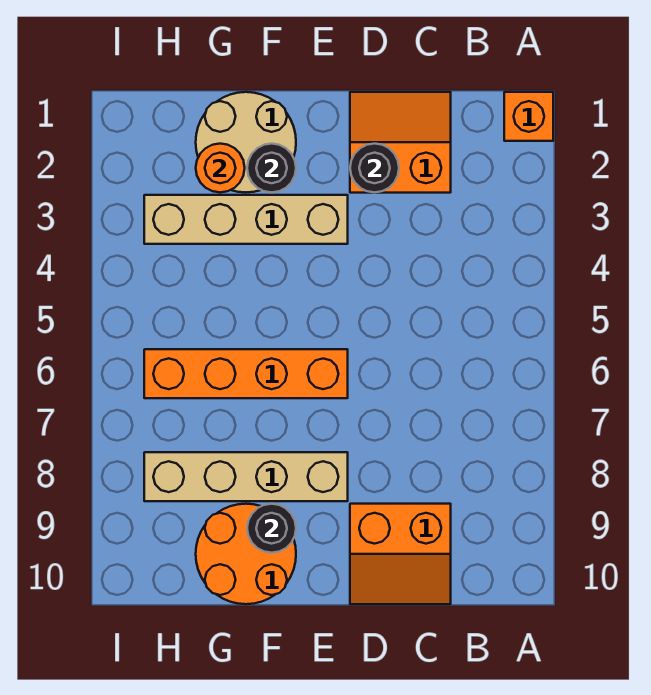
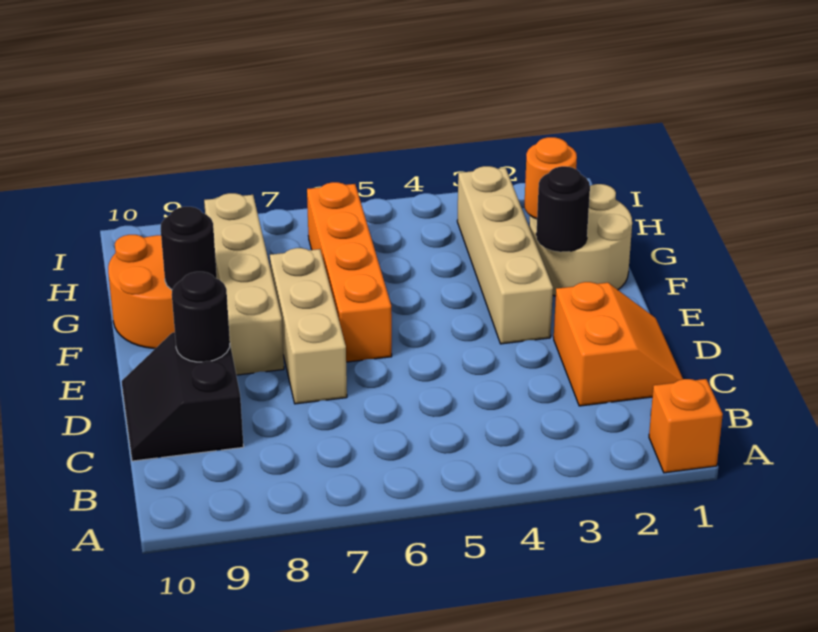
orange slope C9:D10 level 1 top 9 -> black slope C9:D10 level 1 top 9
black round brick D2 level 2 -> black round brick D9 level 2
none -> tan brick D7:F7 level 1

